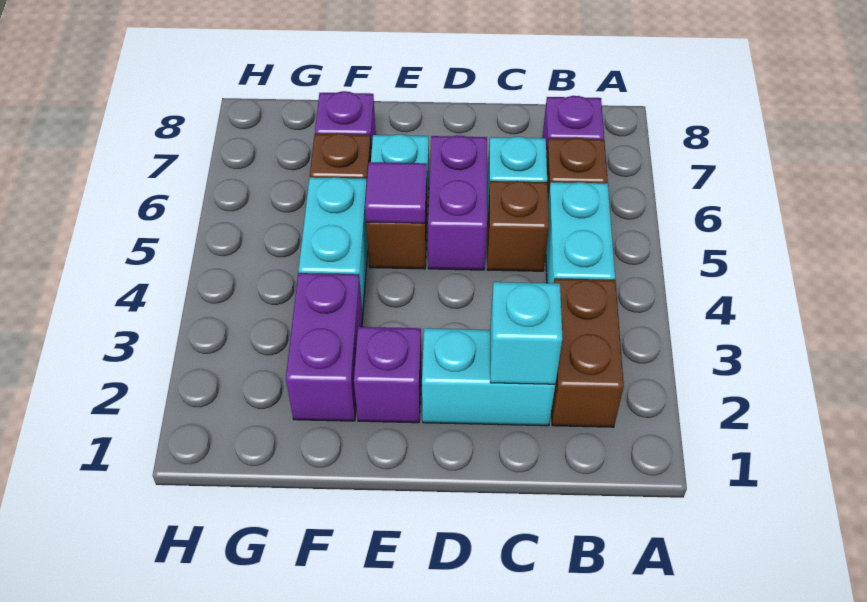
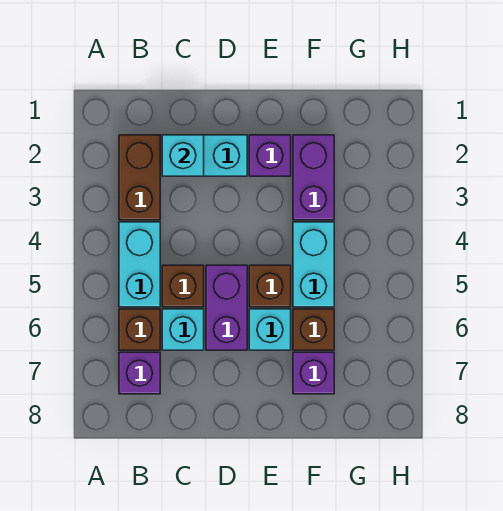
purple tile E5 level 2 -> none

